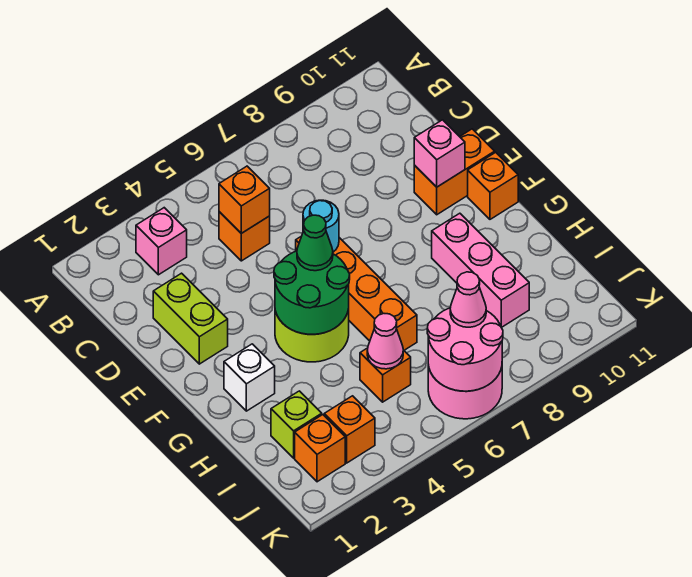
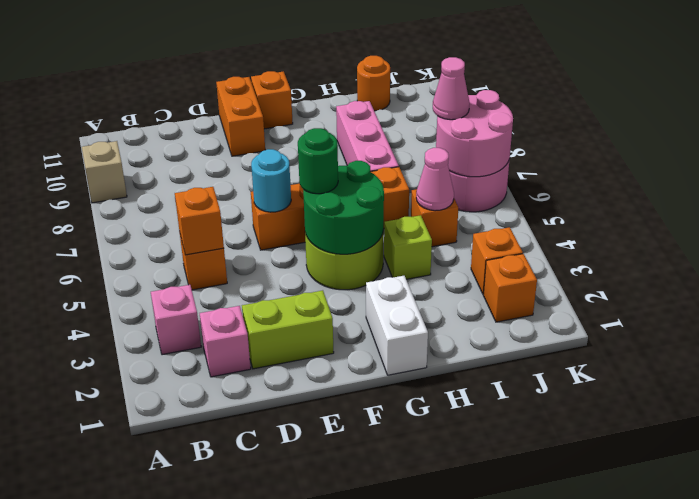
none -> tan brick A9 level 1
pink brick E10 level 2 -> pink brick C2 level 1
green cone F5 level 3 -> green round brick F5 level 3
white brick G2 level 1 -> white brick G1:G2 level 1
pink brick G9:I9 level 1 -> pink brick H7:H9 level 1
lime brick I2 level 1 -> lime brick H4 level 1
none -> orange round brick I11 level 1

